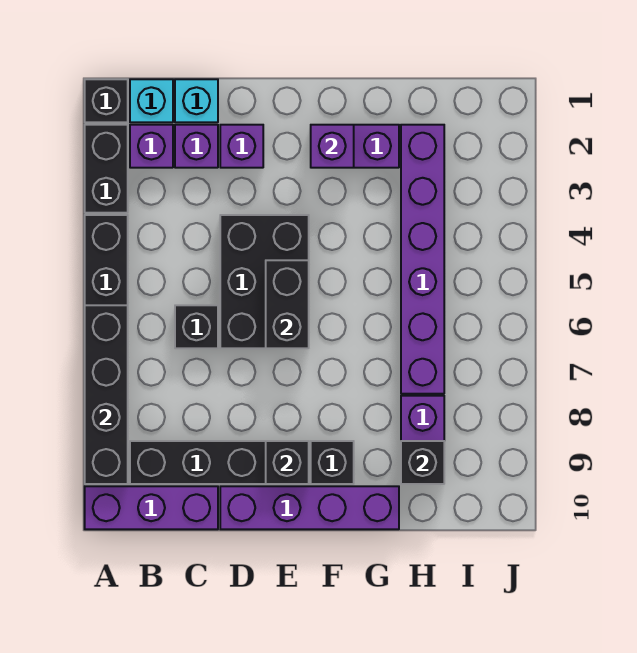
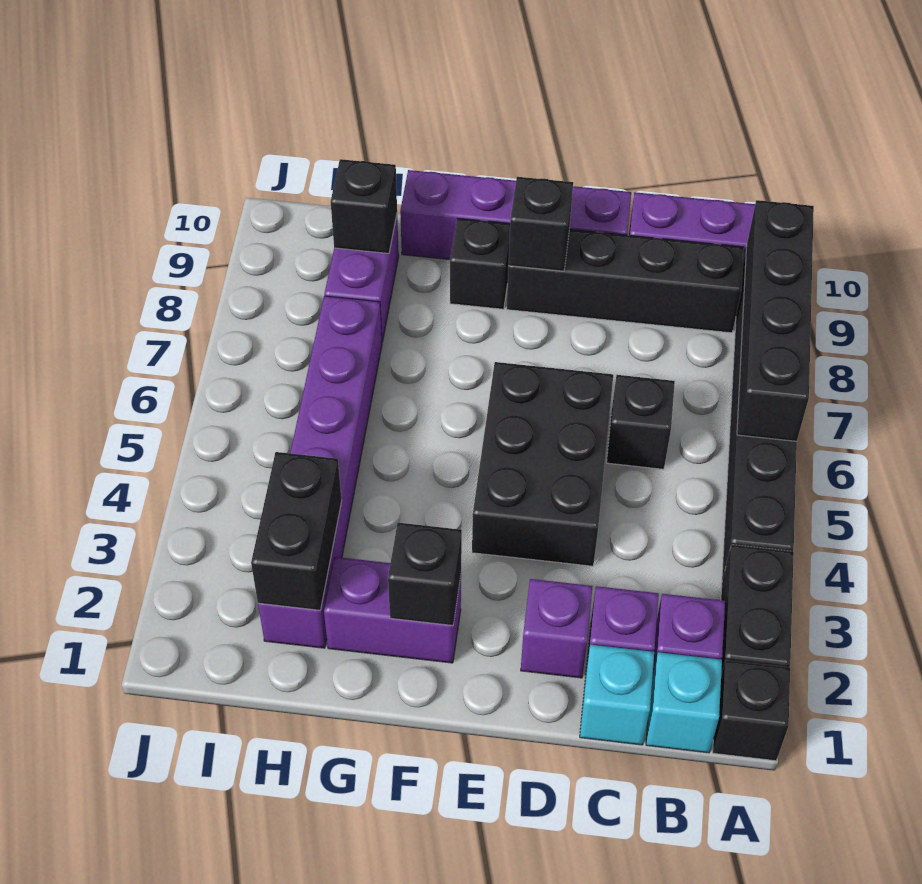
black brick E5:E6 level 2 -> black brick H2:H3 level 2
purple brick F2 level 2 -> black brick F2 level 2

